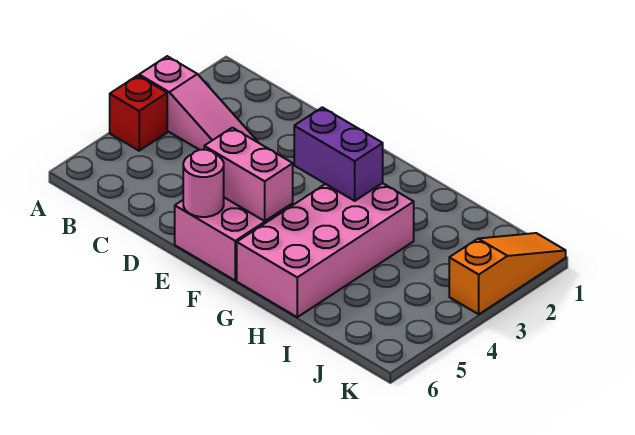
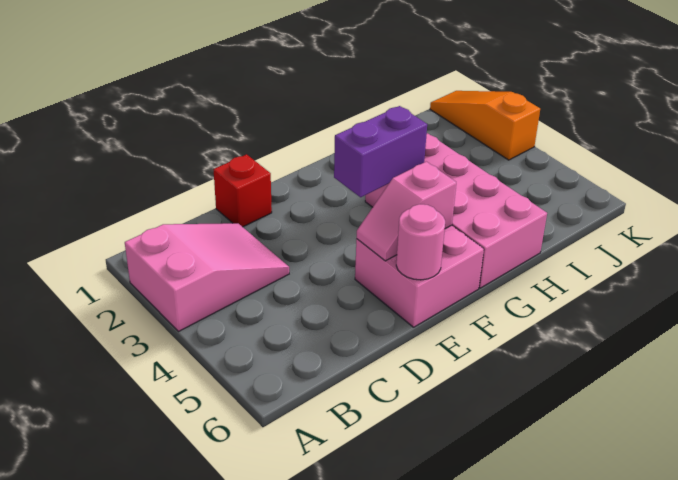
pink slope A3:C3 level 1 top A -> pink slope A2:C3 level 1 top A
red brick A4 level 1 -> red brick D1 level 1
pink brick E5:F5 level 2 -> pink slope E5:F5 level 2 top F

